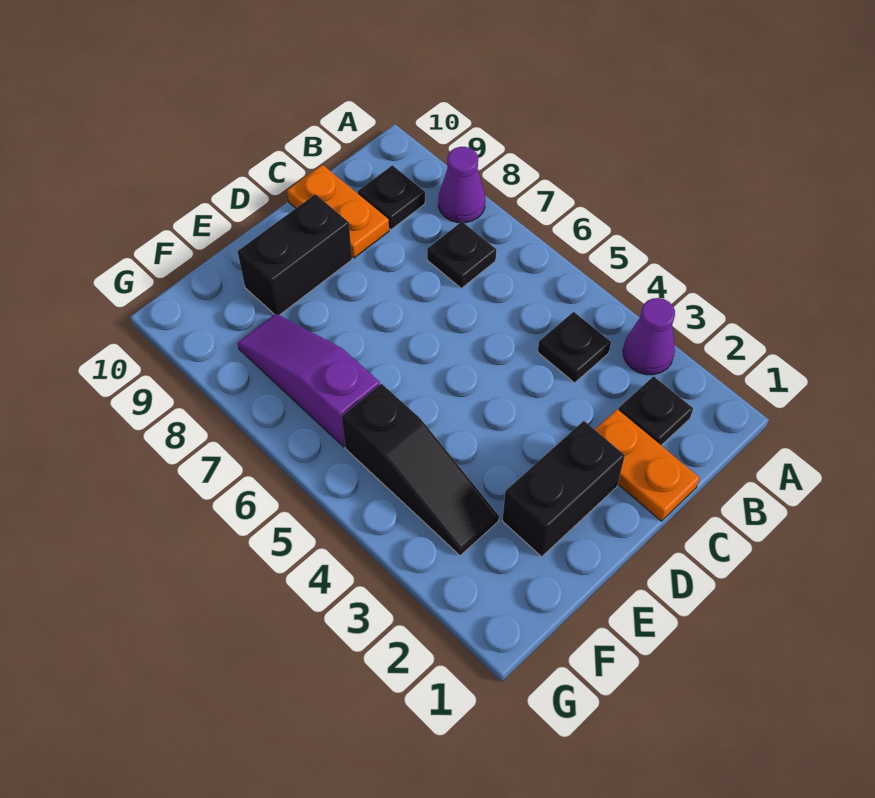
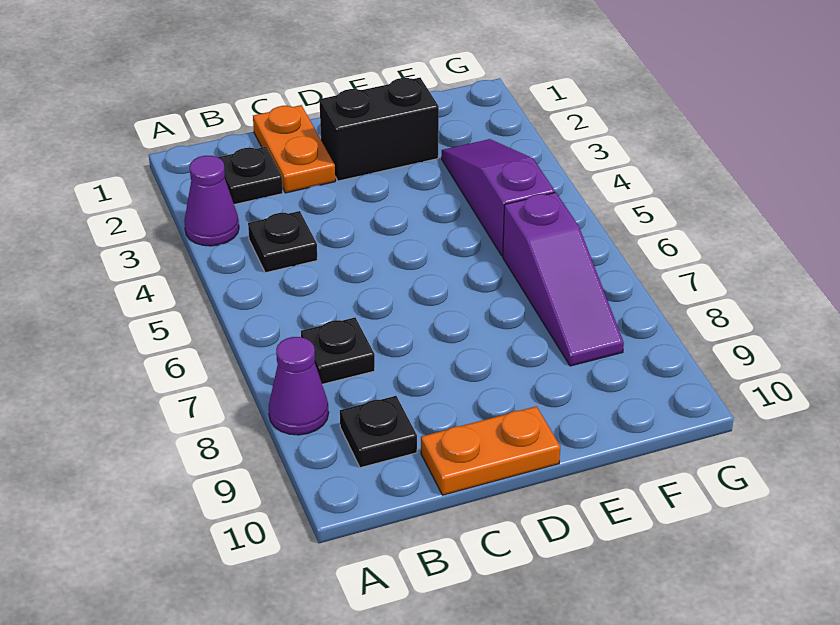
orange plate C9:C10 level 1 -> orange plate C10:D10 level 1
black brick D9:E9 level 1 -> none
black slope F3:F5 level 1 top 5 -> purple slope F3:F5 level 1 top 5

